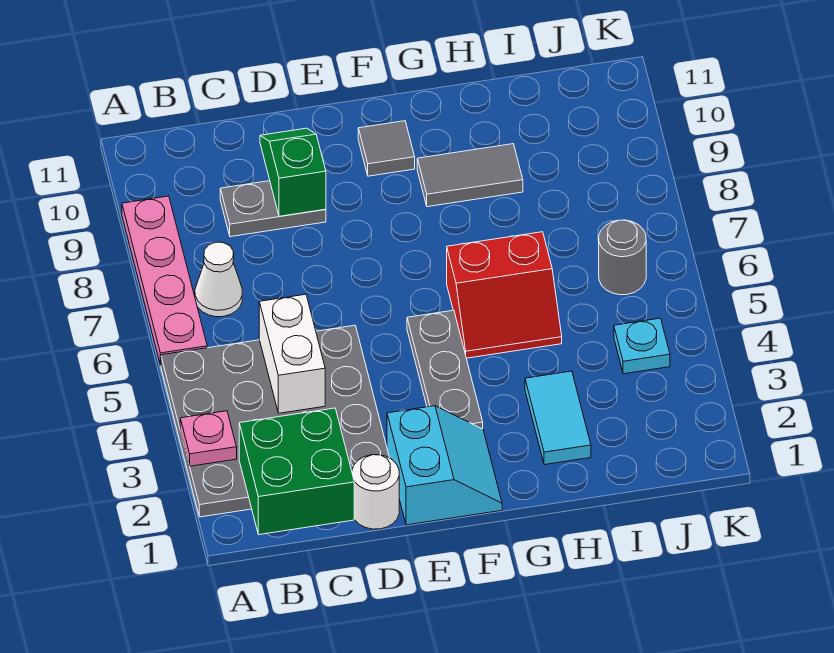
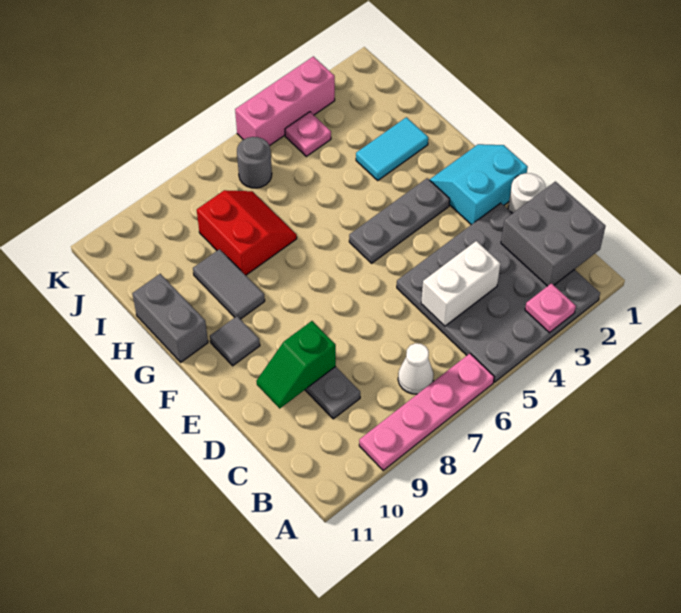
green brick B1:C2 level 2 -> grey brick B1:C2 level 2
red slope G5:H6 level 1 top 6 -> red slope H7:I8 level 1 top 8
none -> grey brick G11:H11 level 1
cyan plate J4 level 1 -> pink plate J4 level 1
none -> pink brick K3:K5 level 1

